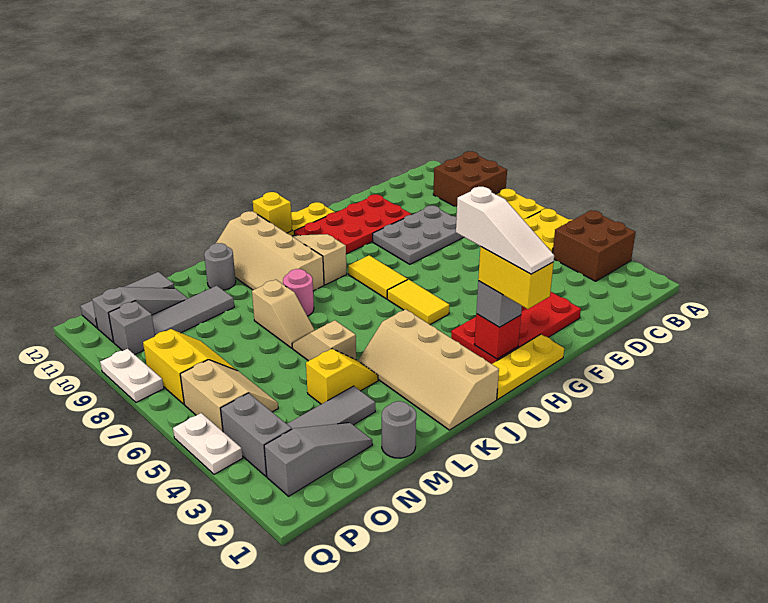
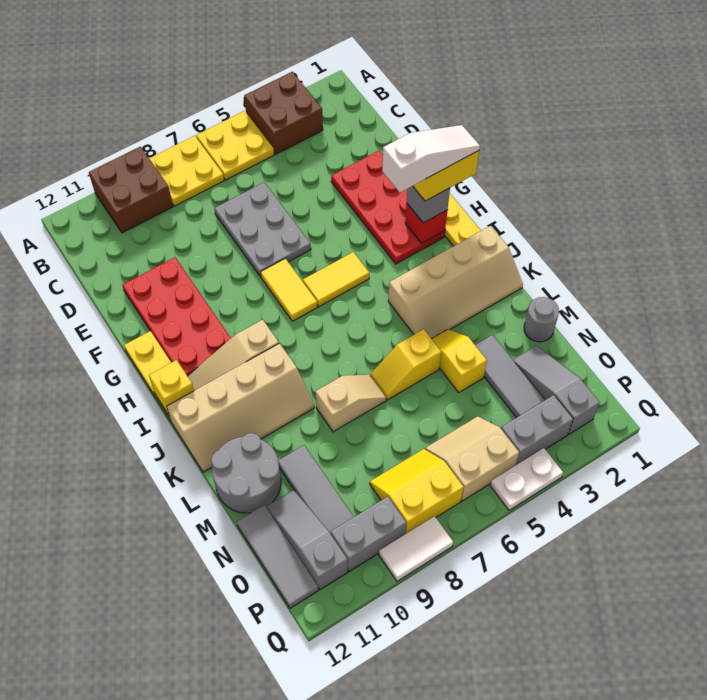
grey plate D8:F9 level 1 -> grey plate D6:F7 level 1
yellow tile H7:H8 level 1 -> yellow tile G7:H7 level 1
pink round brick K8 level 1 -> none
tan slope L5:L6 level 1 top 5 -> yellow slope L5:L6 level 1 top 5
grey round brick L11 level 1 -> grey round brick L11:M12 level 1
grey brick P10 level 1 -> grey brick P9:P10 level 1
white plate Q8:Q9 level 1 -> white tile Q8:Q9 level 1

